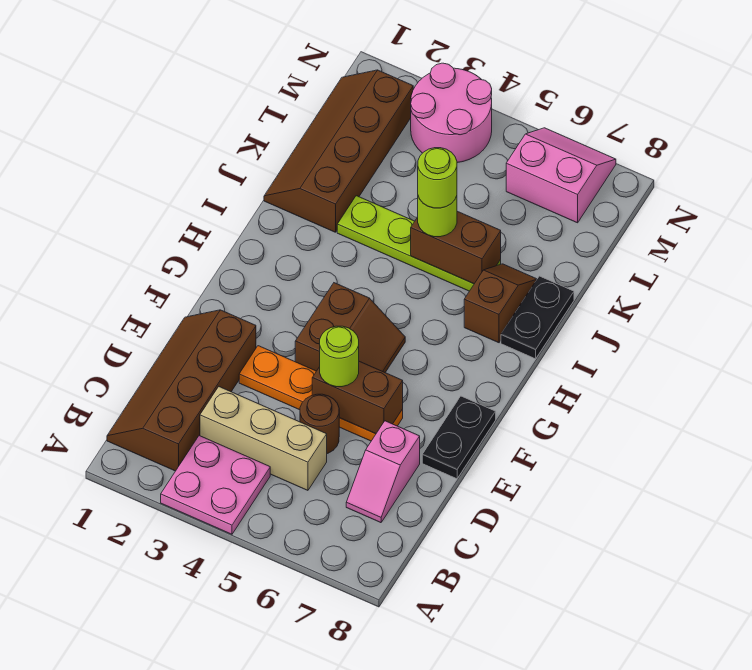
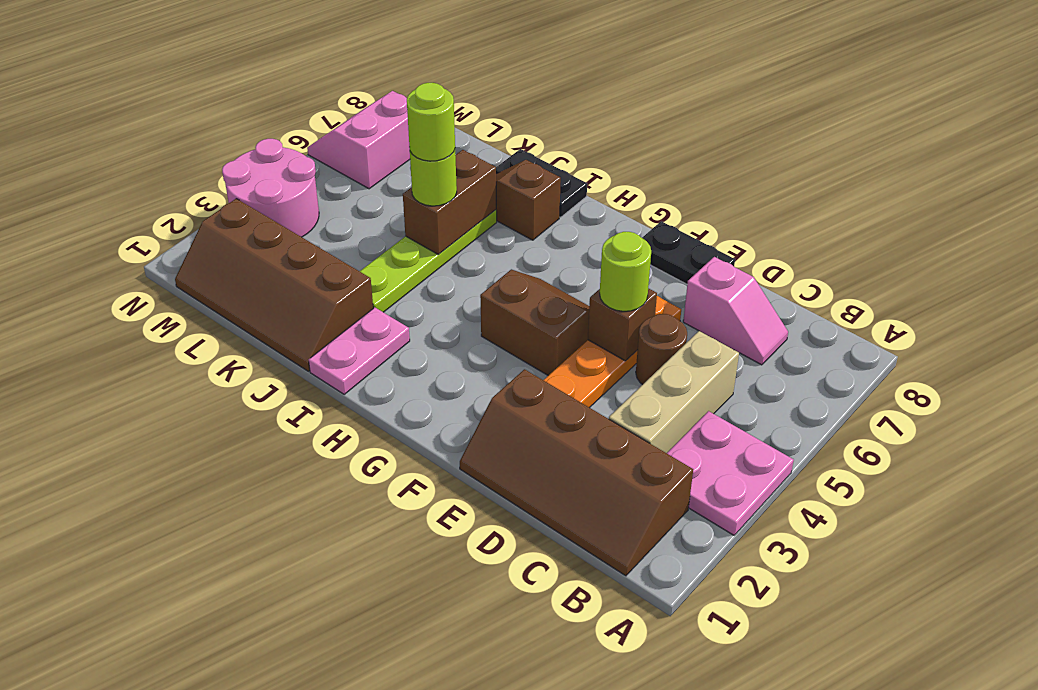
brown brick E5:E6 level 2 -> brown brick E5 level 2
none -> pink plate I1:I2 level 1

